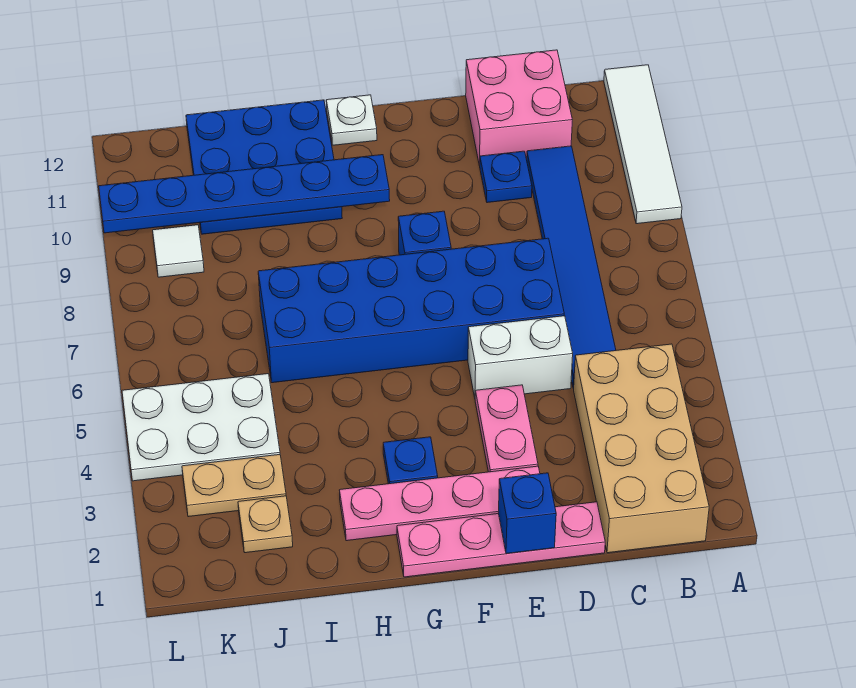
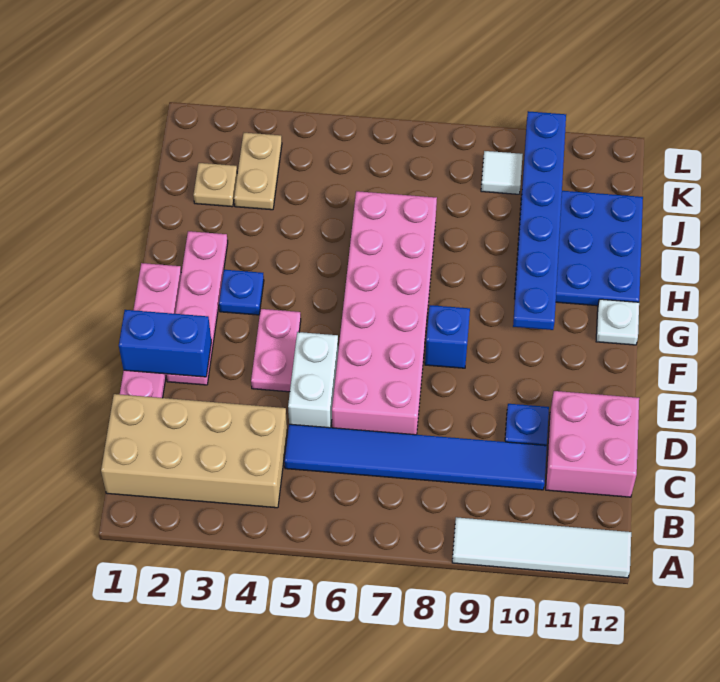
blue brick D6:I7 level 1 -> pink brick D6:I7 level 1
blue brick E1 level 2 -> blue brick E1:E2 level 2
pink plate E3:E4 level 1 -> pink plate E4:F4 level 1
white plate J4:L5 level 1 -> none

